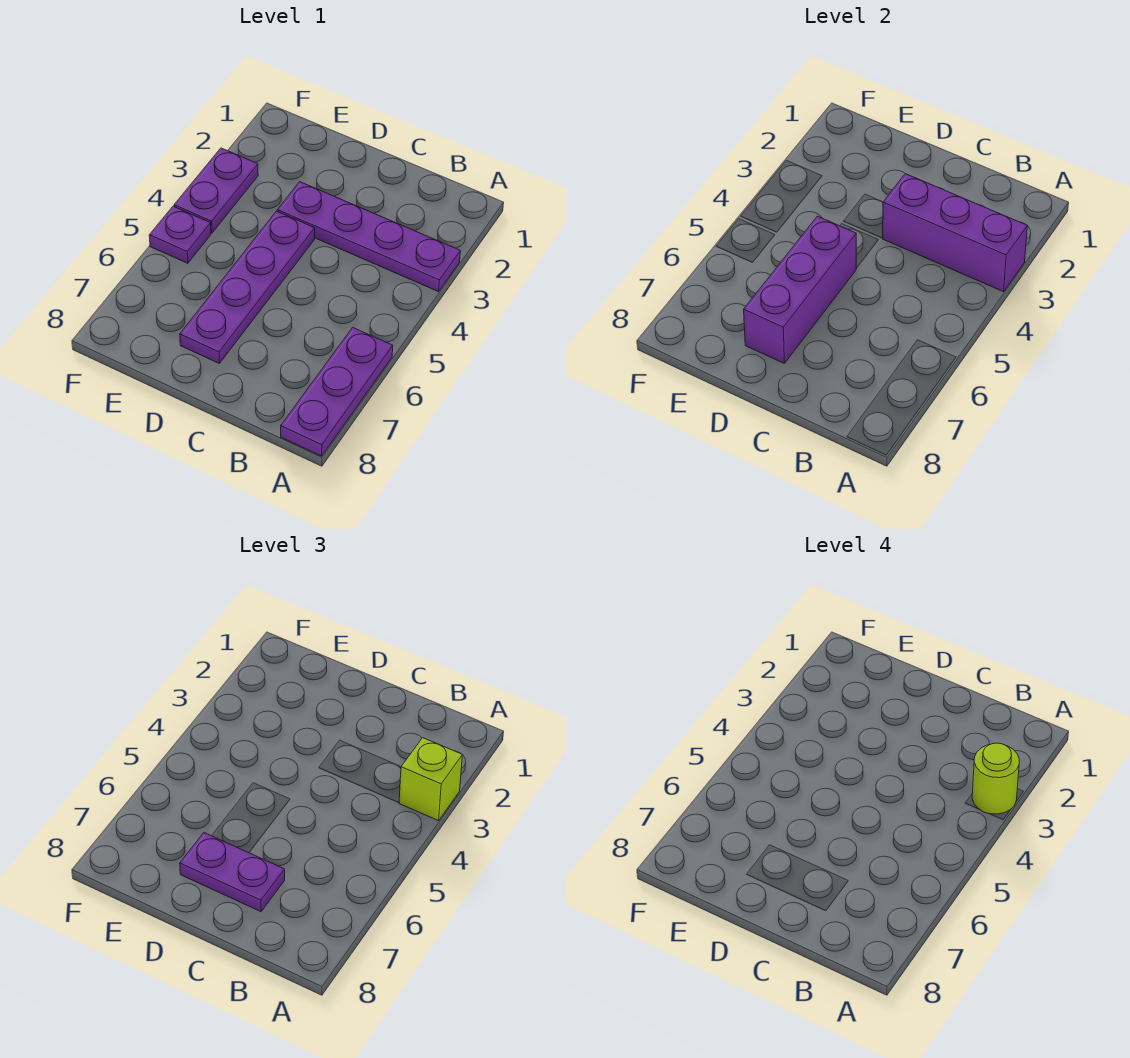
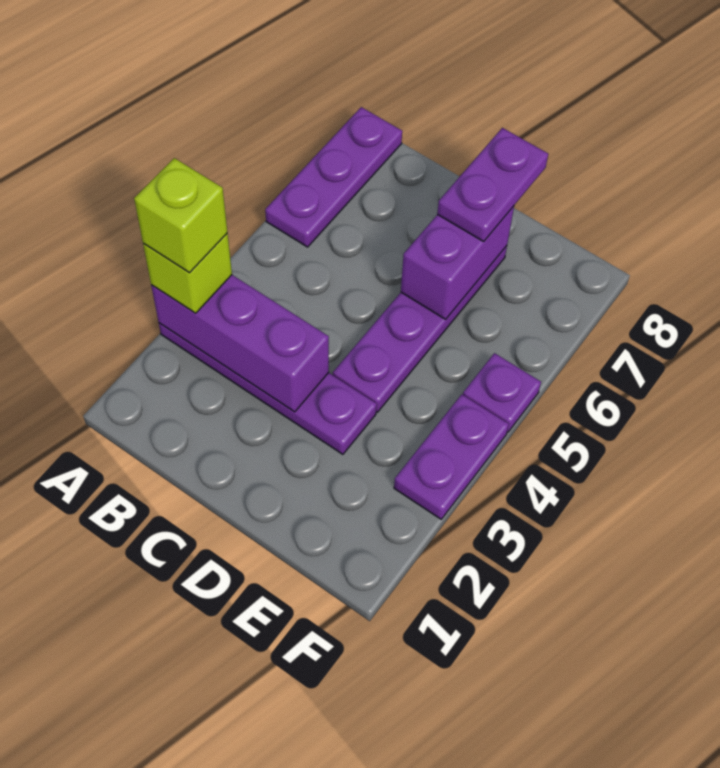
lime round brick A3 level 4 -> lime brick A3 level 4
purple plate C7:D7 level 3 -> purple plate D7:D8 level 3
purple brick D5:D7 level 2 -> purple brick D6:D7 level 2

